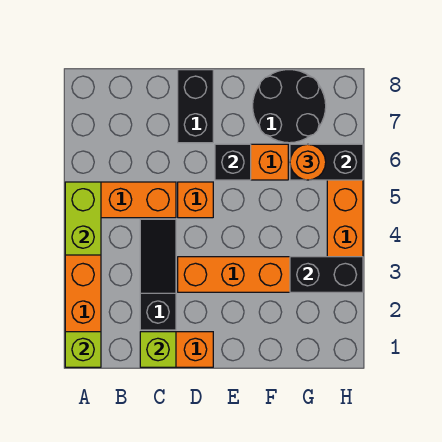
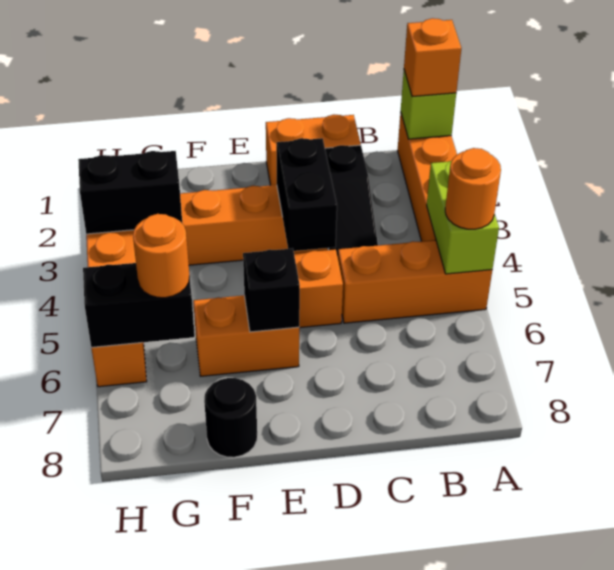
none -> orange brick A1 level 3
none -> orange round brick A5 level 3
lime brick C1 level 2 -> none
black brick D7:D8 level 1 -> black brick D3:D4 level 2
black round brick F7:G8 level 1 -> black round brick F8 level 1

